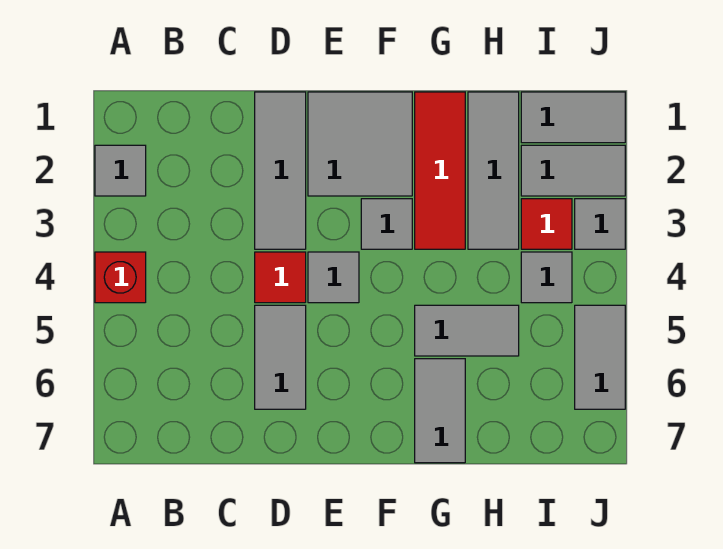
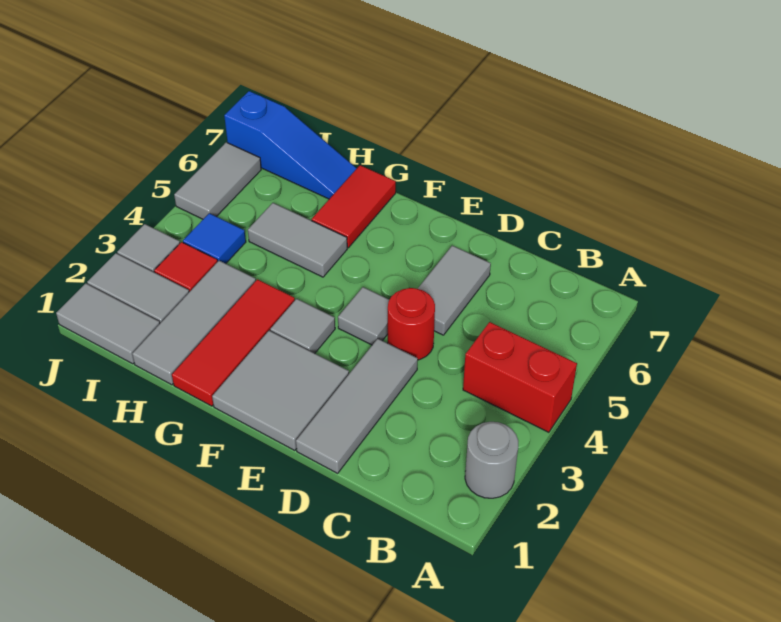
grey tile A2 level 1 -> grey round brick A2 level 1
red brick A4 level 1 -> red brick A4:B4 level 1
red tile D4 level 1 -> red round brick D4 level 1
grey tile G6:G7 level 1 -> red tile G6:G7 level 1
none -> blue slope H7:J7 level 1 top J
grey tile I4 level 1 -> blue tile I4 level 1

